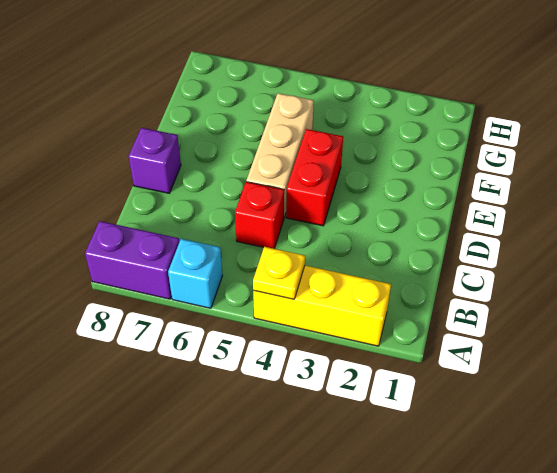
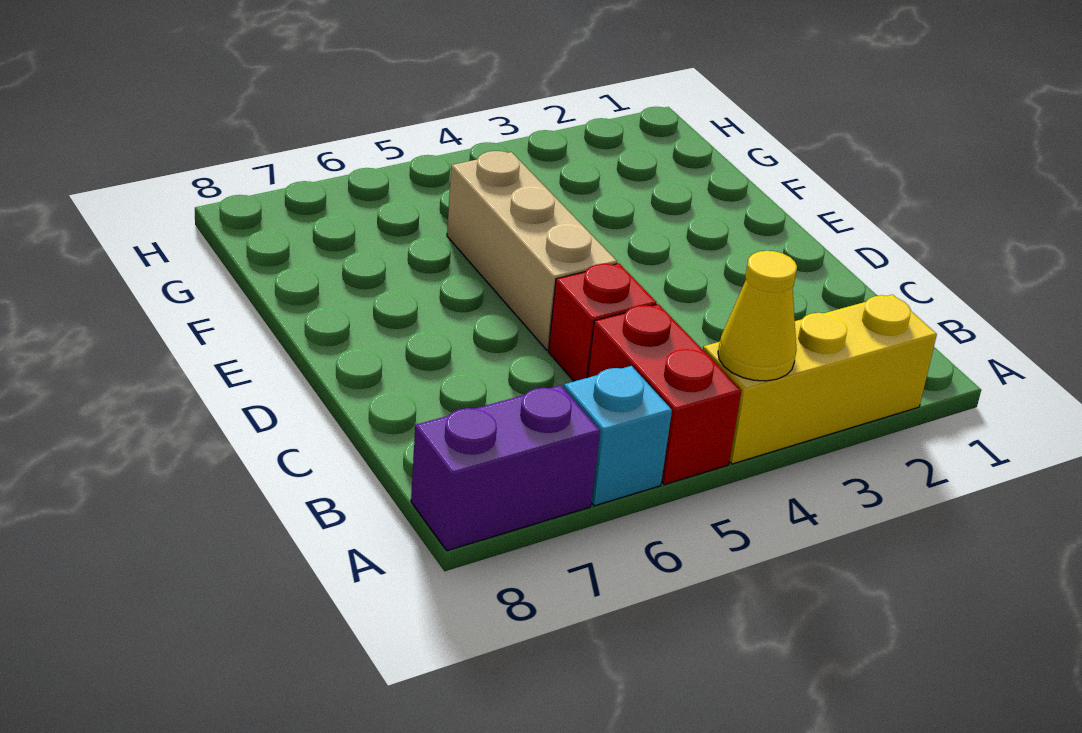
yellow plate A4 level 2 -> yellow cone A4 level 2
red brick D4:E4 level 1 -> red brick A5:B5 level 1
purple brick D8 level 1 -> none

